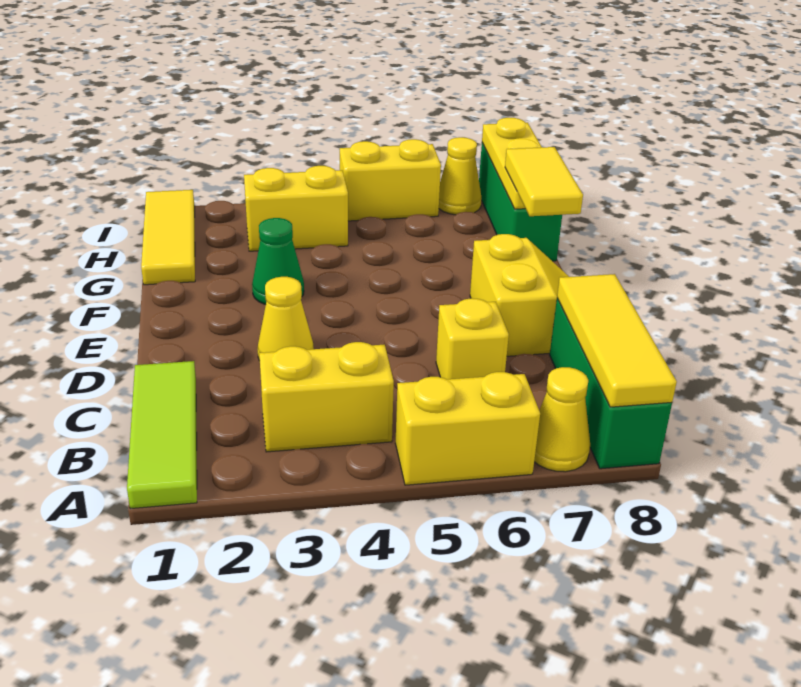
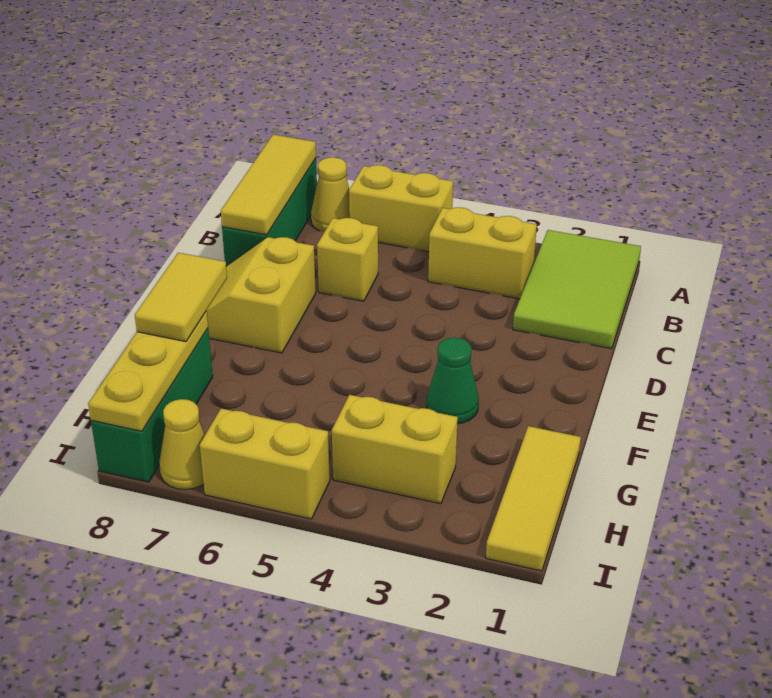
lime tile A1:C1 level 1 -> lime tile A1:C2 level 1
yellow cone D3 level 1 -> none

